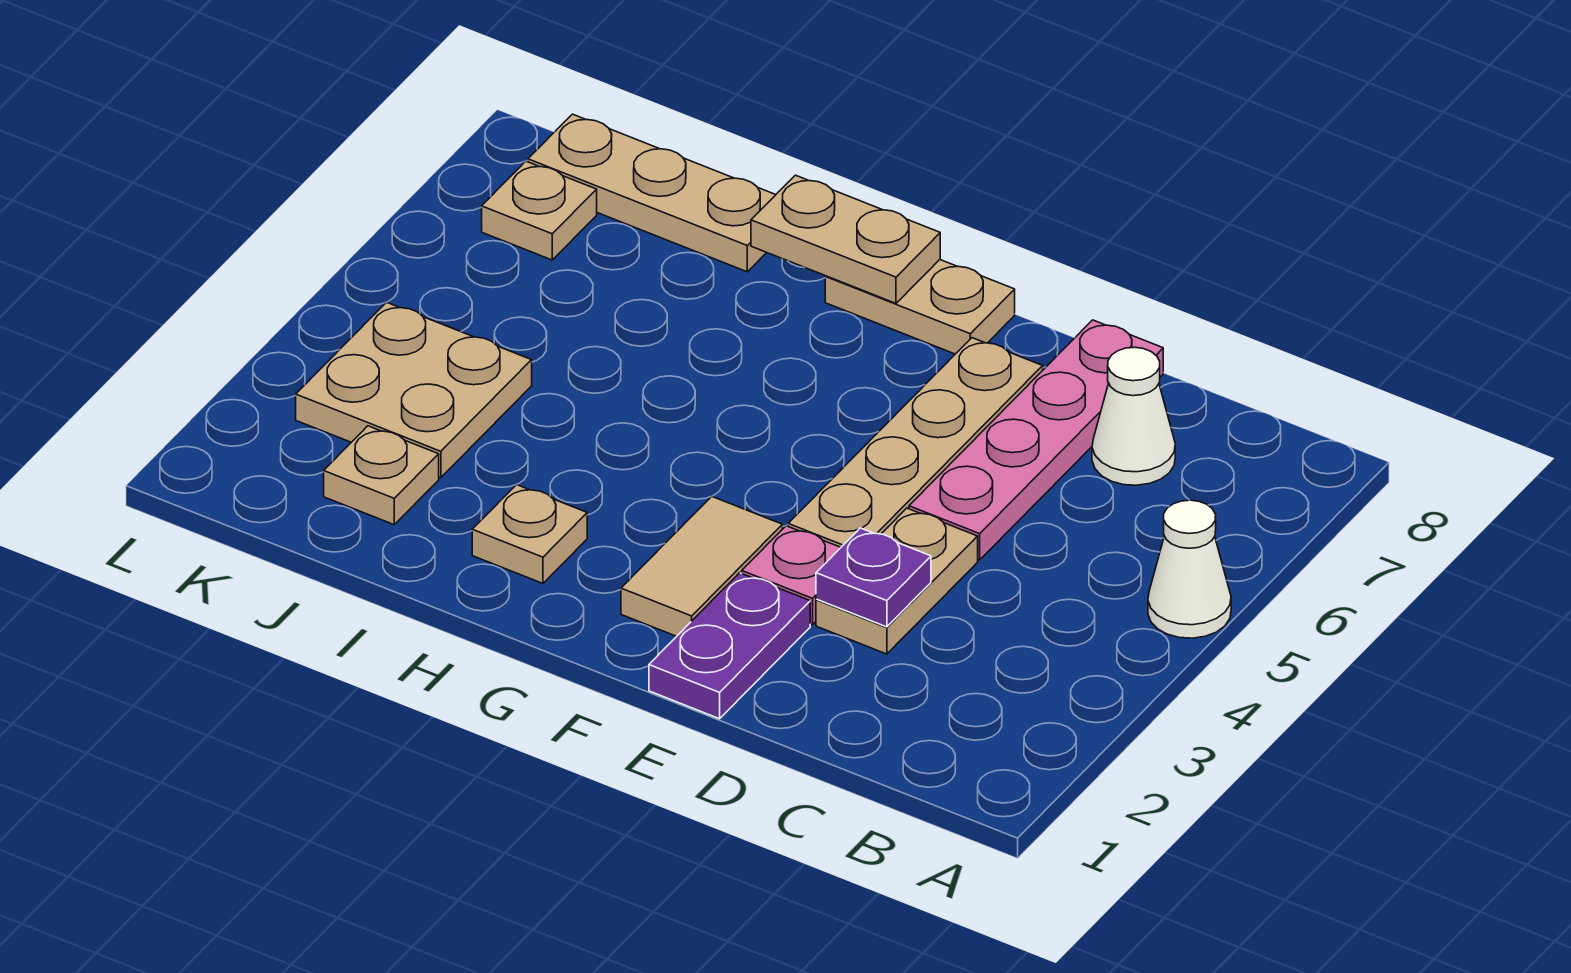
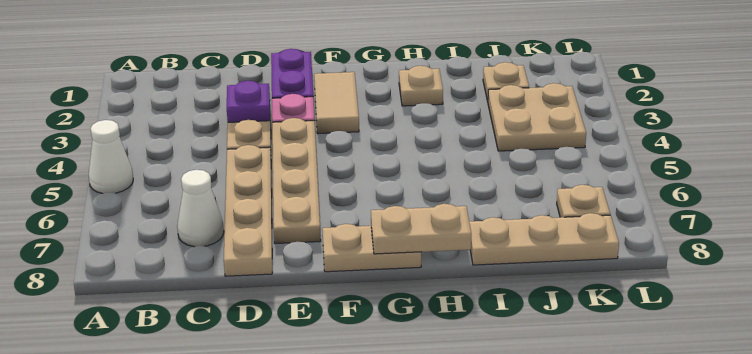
pink plate D5:D8 level 1 -> tan plate D5:D8 level 1

